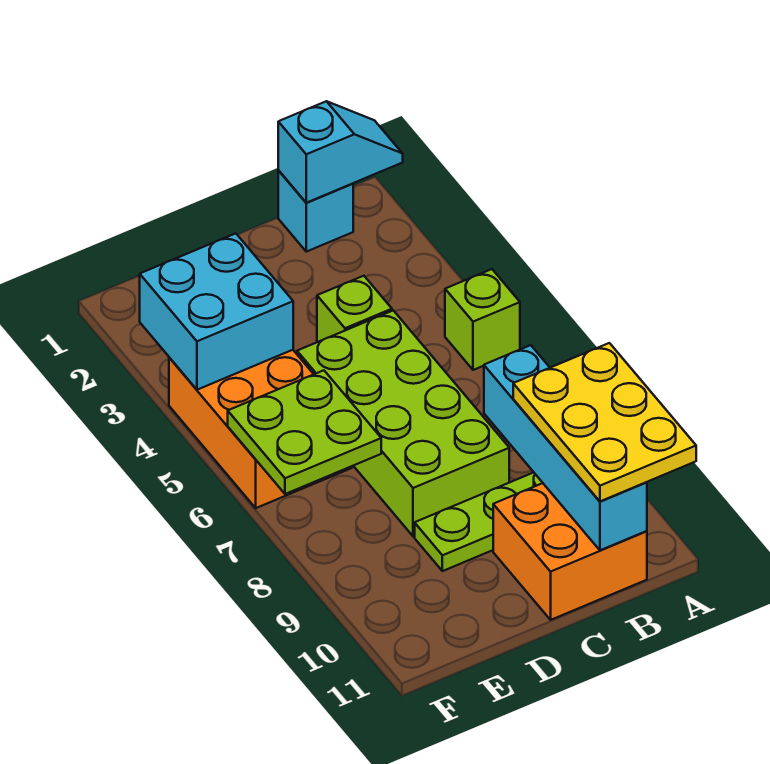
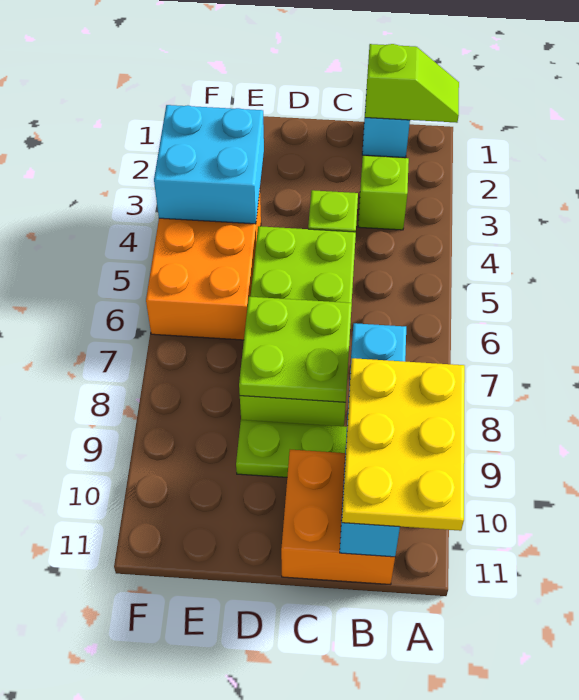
cyan slope A1:B1 level 2 top B -> lime slope A1:B1 level 2 top B
lime brick A5 level 1 -> lime brick B3 level 1
lime plate E6:F7 level 2 -> lime plate C7:D8 level 2

